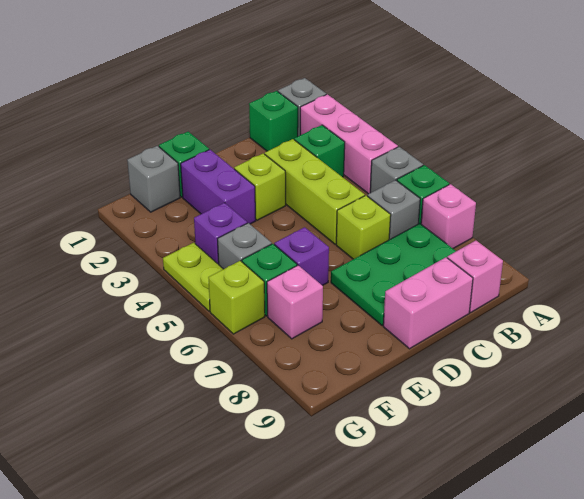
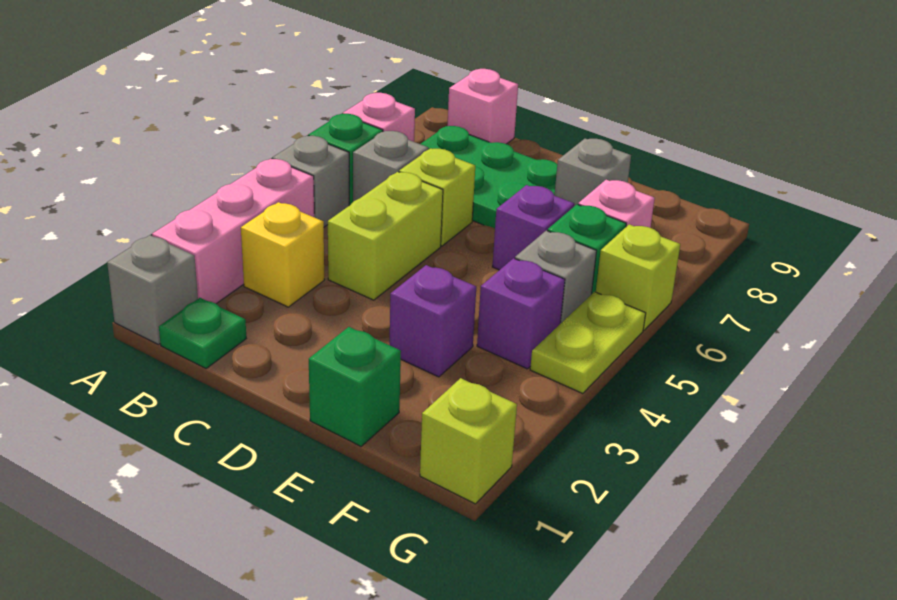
green brick B1 level 1 -> green plate B1 level 1
green brick B3 level 1 -> yellow brick B3 level 1
lime brick C3:C5 level 1 -> lime brick C4:C5 level 1
pink brick C9:D9 level 1 -> none
lime brick D3 level 1 -> lime brick G1 level 1
purple brick E2:E3 level 1 -> purple brick E3 level 1
grey brick F1 level 1 -> grey brick E8 level 1

